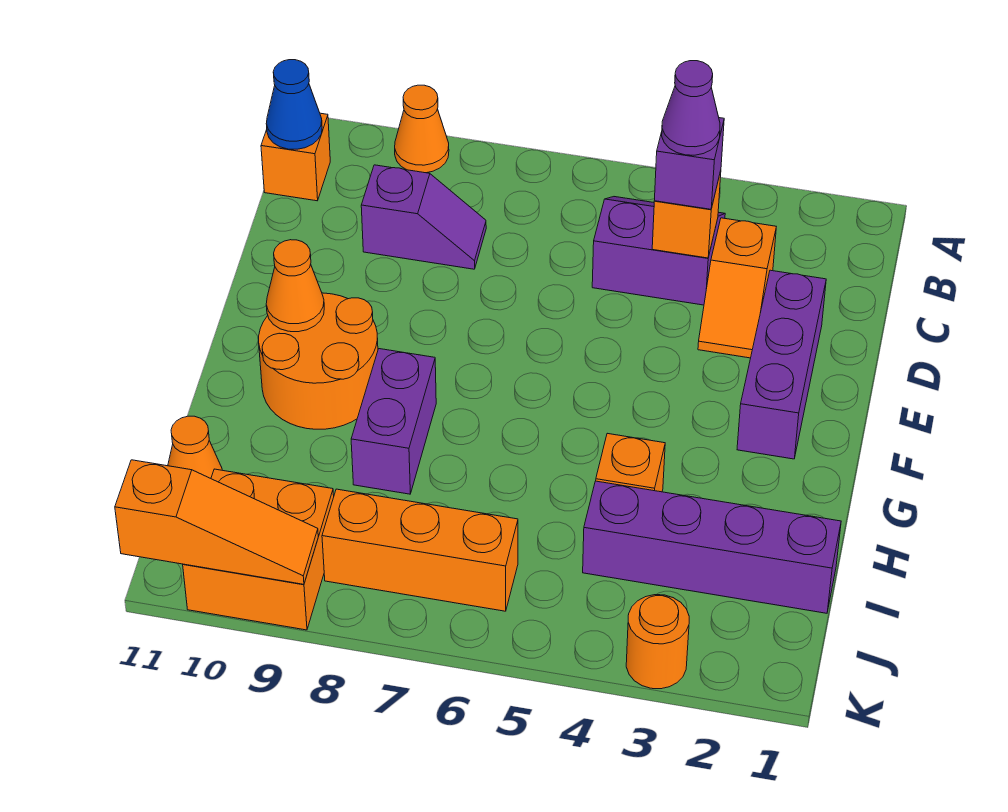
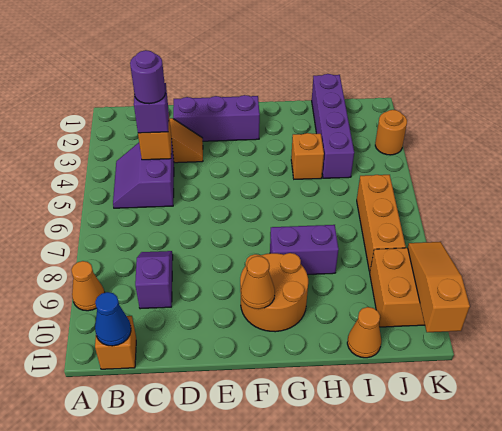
purple cone C4 level 4 -> purple round brick C4 level 4

